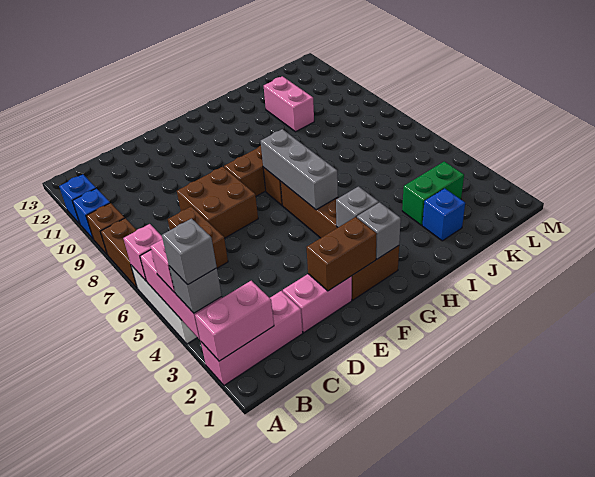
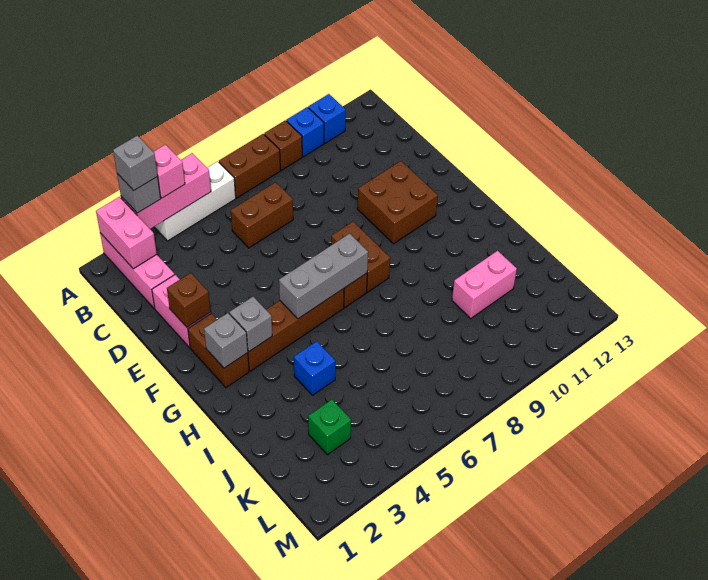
pink brick A6 level 2 -> none
brown brick D7:E8 level 1 -> brown brick E10:F11 level 1
brown brick E2:F2 level 2 -> brown brick E2 level 2
blue brick J2 level 1 -> blue brick I4 level 1
green brick J3:K3 level 1 -> green brick K3 level 1

